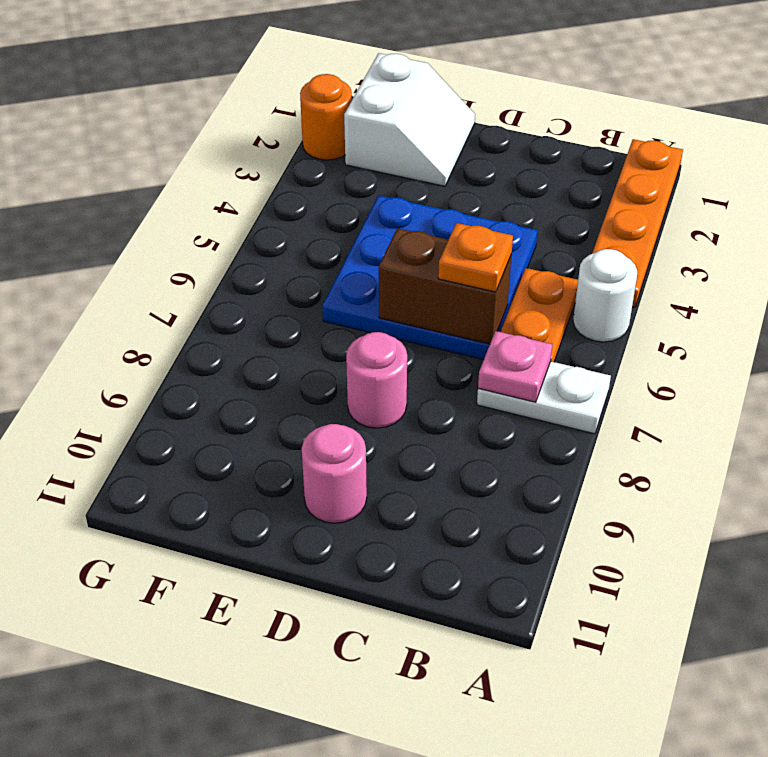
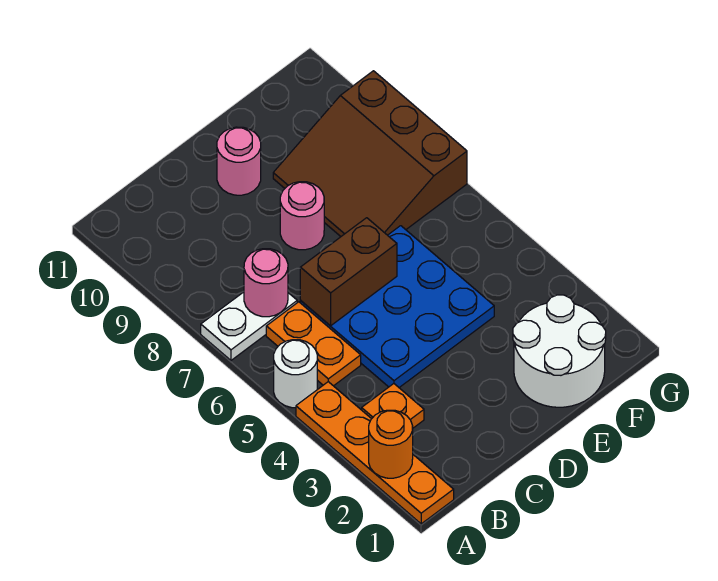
pink plate B7 level 2 -> pink round brick B7 level 2
orange plate C6 level 3 -> orange plate B3 level 1
white slope E1:F2 level 1 top F -> white round brick E1:F2 level 1
none -> brown slope E7:G9 level 1 top G
orange round brick G2 level 1 -> orange round brick A2 level 2

